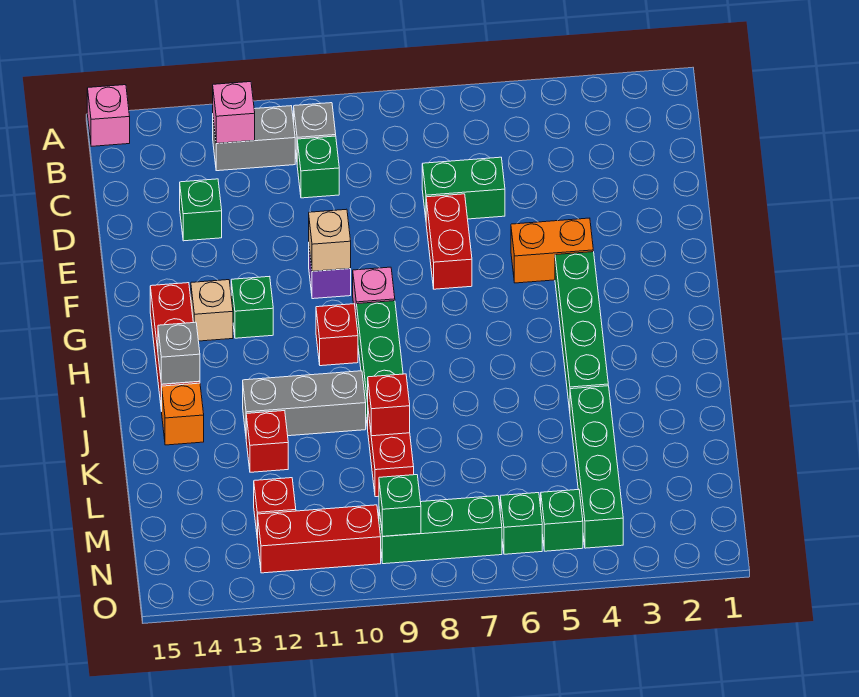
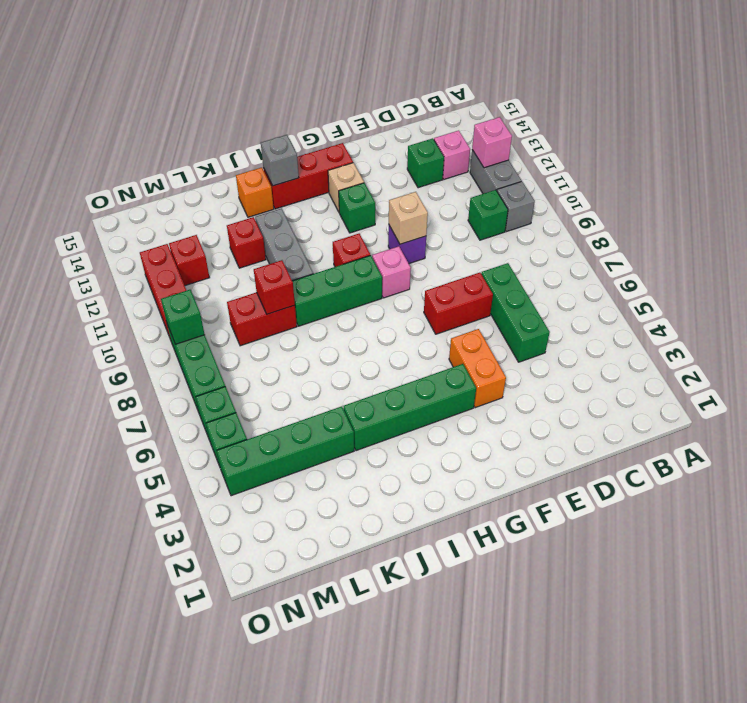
pink brick A15 level 1 -> pink brick C13 level 1
green brick D6:D7 level 1 -> green brick D5:D7 level 1

